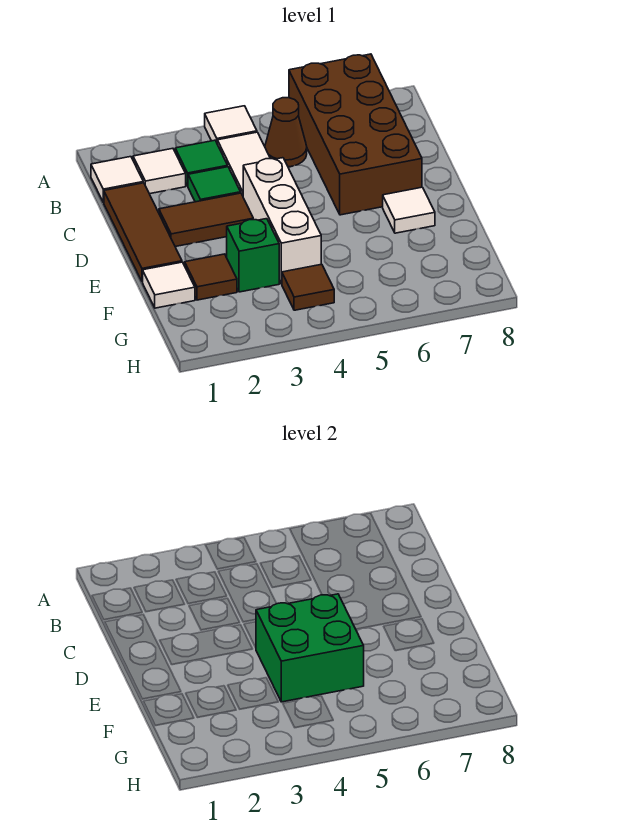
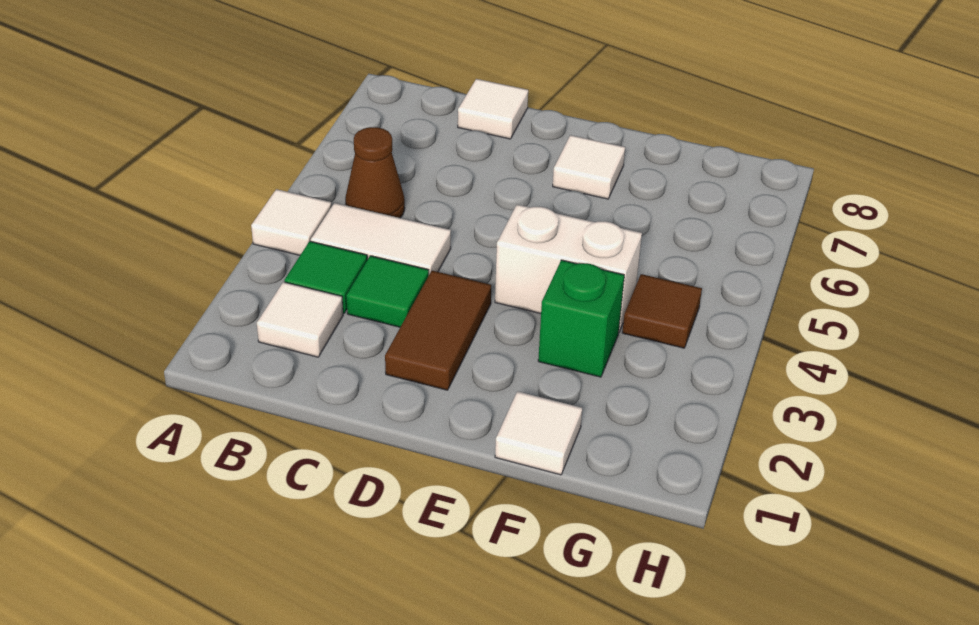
brown brick A6:D7 level 1 -> none
white tile B1 level 1 -> white tile C8 level 1
brown tile C1:E1 level 1 -> none
white brick D4:F4 level 1 -> white brick E4:F4 level 1
green brick E4:F5 level 2 -> none
brown tile F2 level 1 -> none

